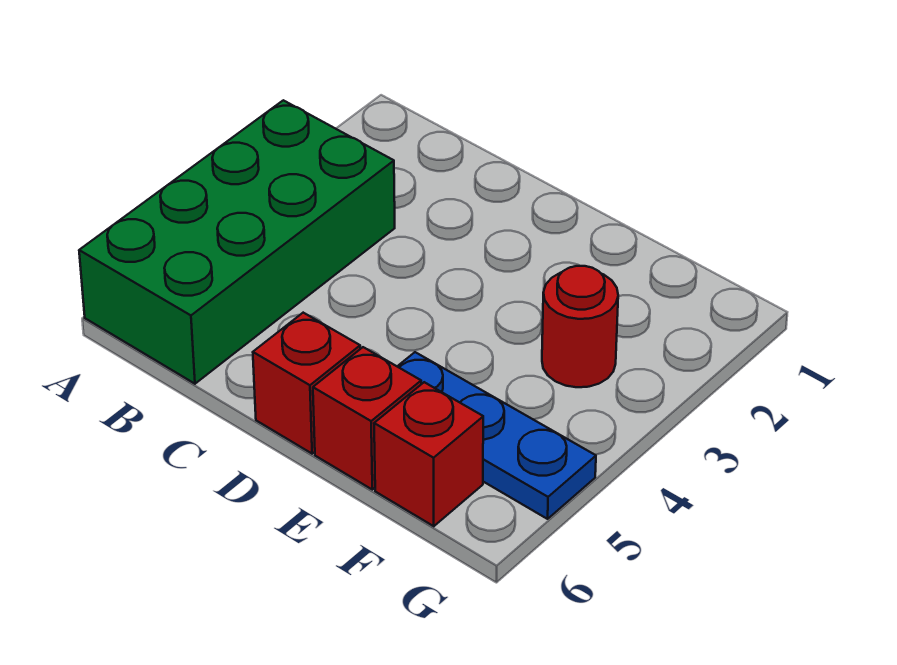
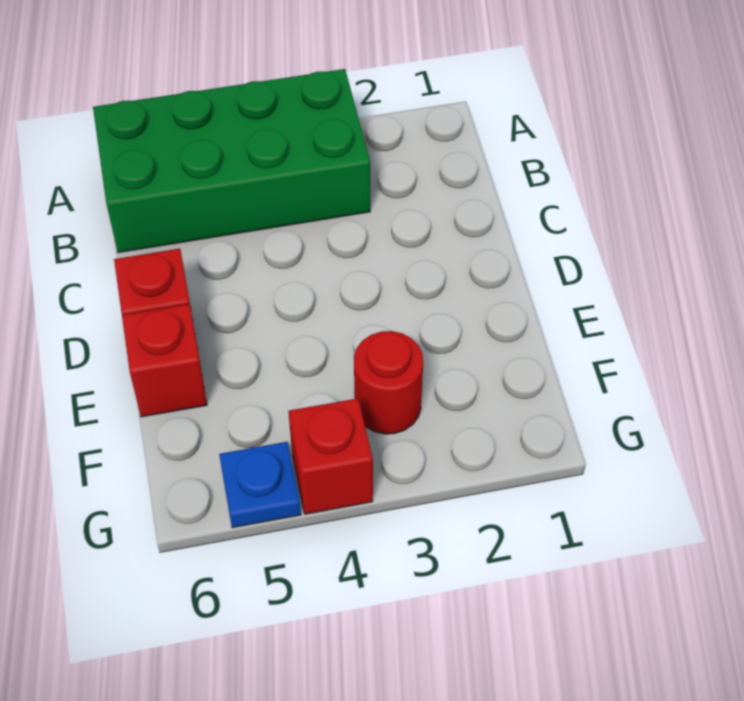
blue plate E5:G5 level 1 -> blue plate G5 level 1
red brick F6 level 1 -> red brick G4 level 1

